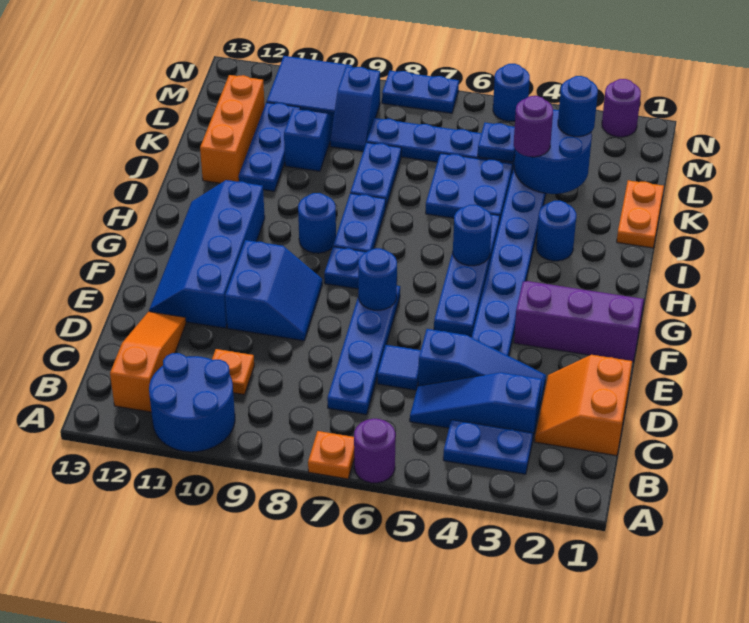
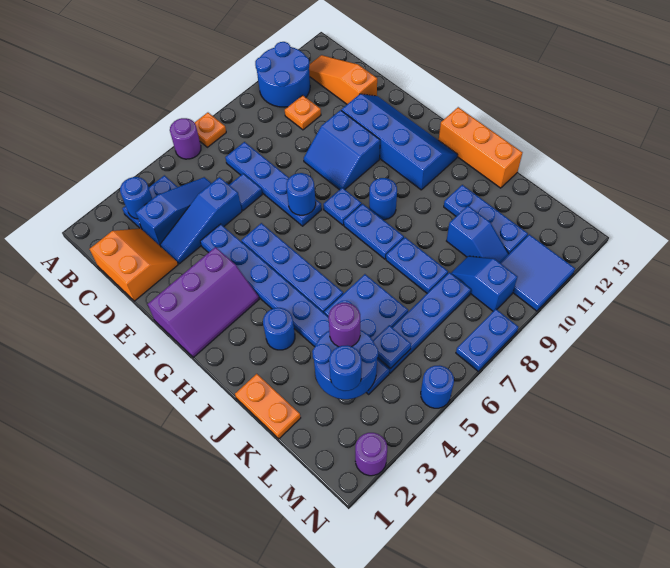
orange slope B12:D12 level 1 top B -> orange slope B12:D12 level 1 top D
blue round brick H5 level 2 -> blue round brick B3 level 2
orange brick J12:L12 level 1 -> orange brick H13:J13 level 1

